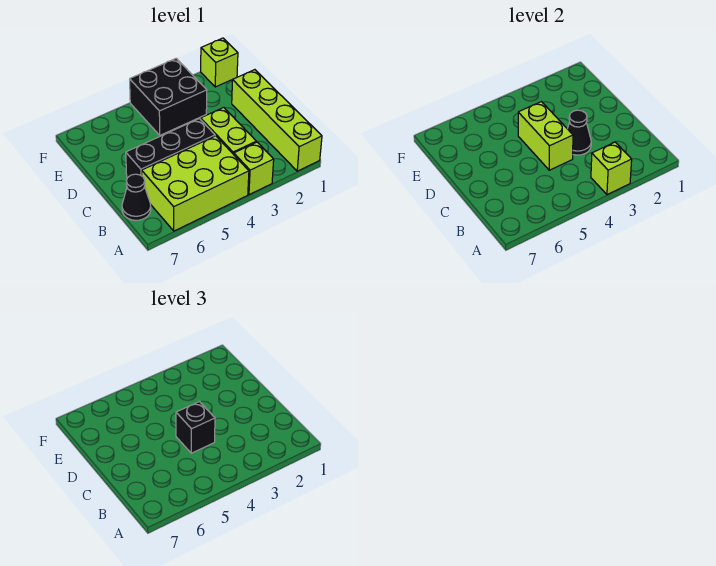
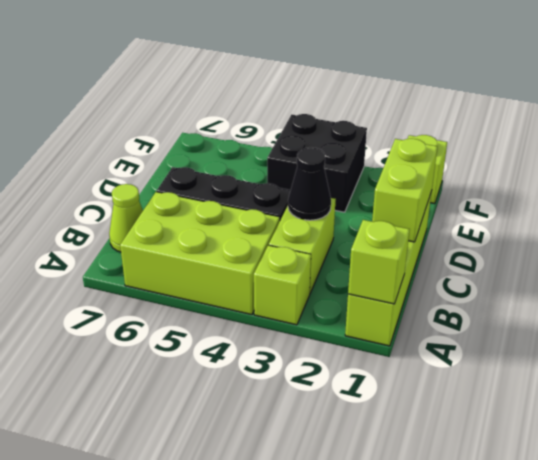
lime brick A3 level 2 -> lime brick A1 level 2
black cone B7 level 1 -> lime cone B7 level 1
lime brick C4:D4 level 2 -> lime brick C1:D1 level 2
black brick C4 level 3 -> none

